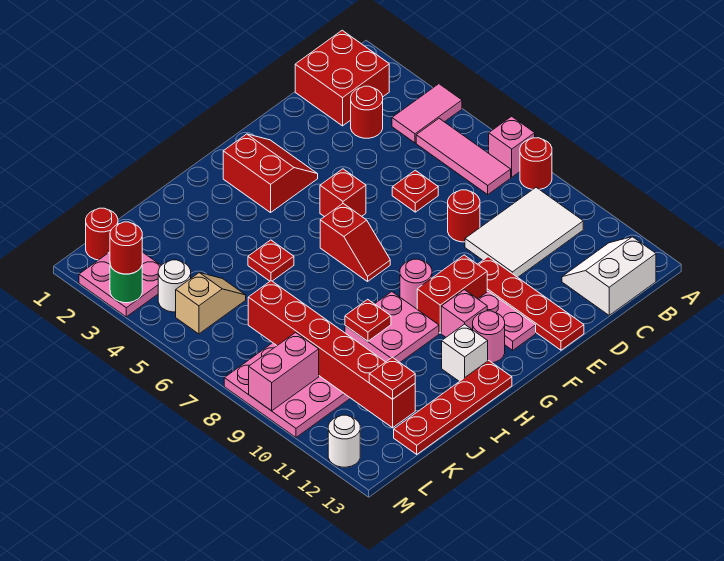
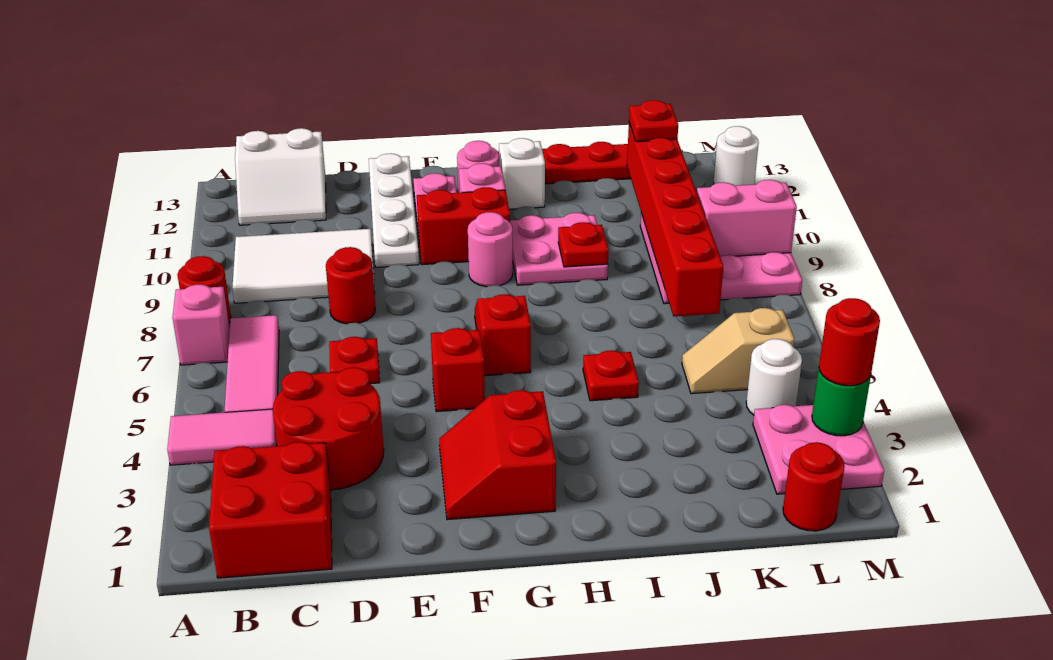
red round brick C3 level 1 -> red round brick C3:D4 level 1
red plate E10:E13 level 1 -> white plate E10:E13 level 1

